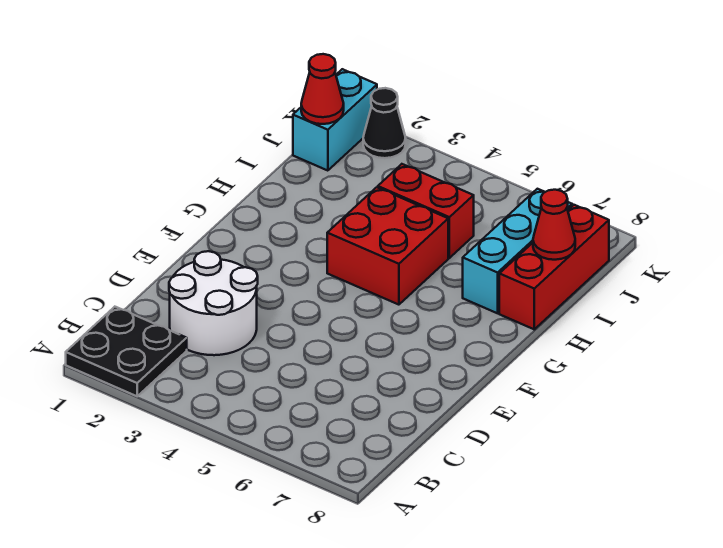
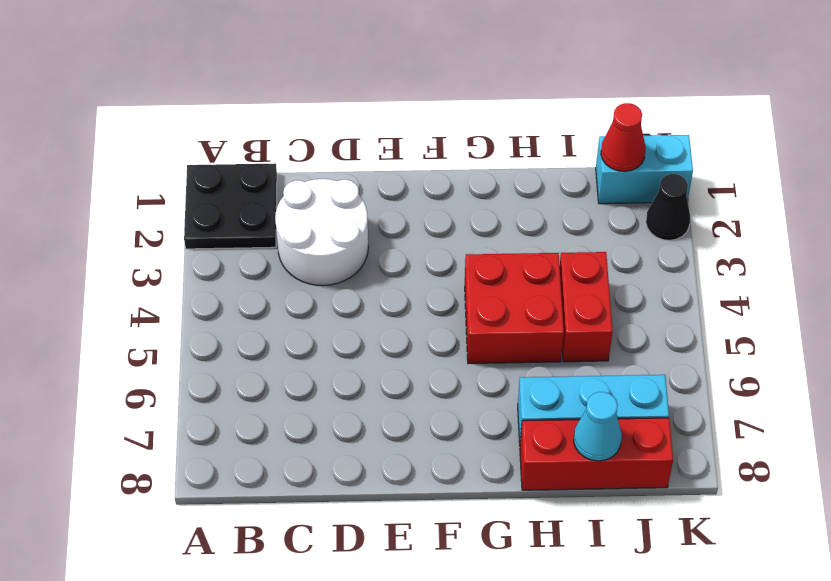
red cone I8 level 2 -> cyan cone I8 level 2

